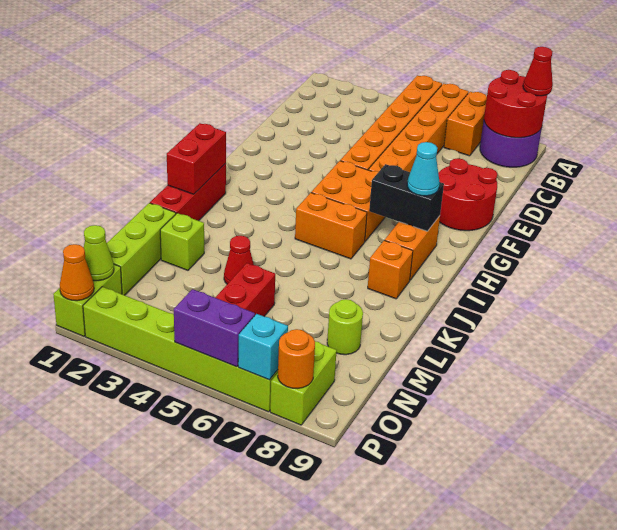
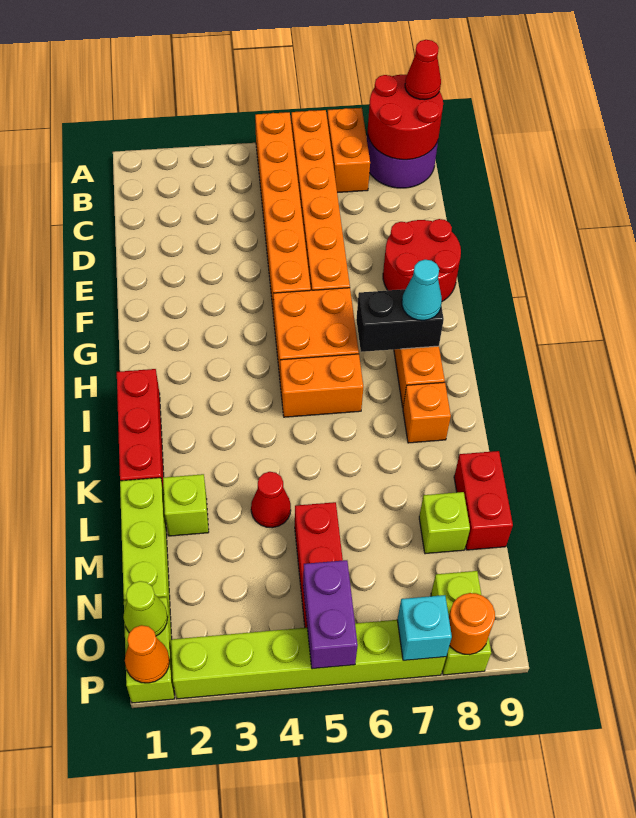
red brick I1:J1 level 2 -> red brick L9:M9 level 1
lime round brick M8 level 1 -> lime brick M8 level 1
purple brick P5:P6 level 2 -> purple brick O5:P5 level 2

